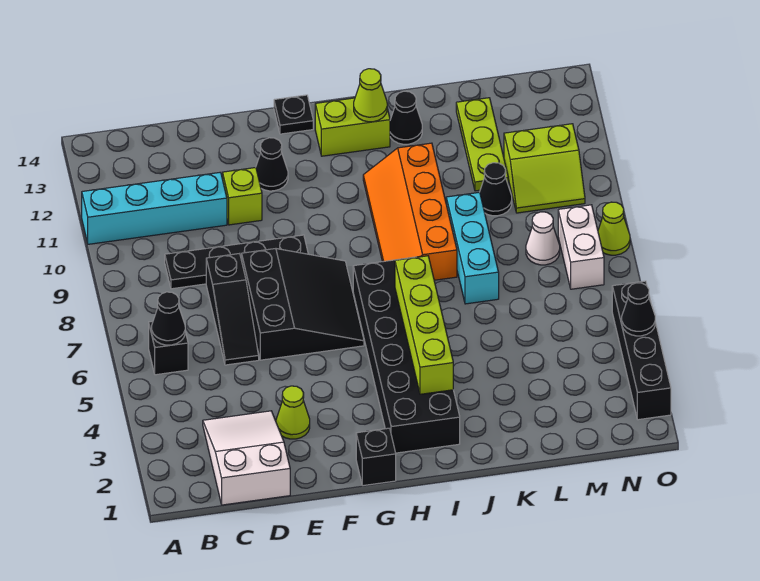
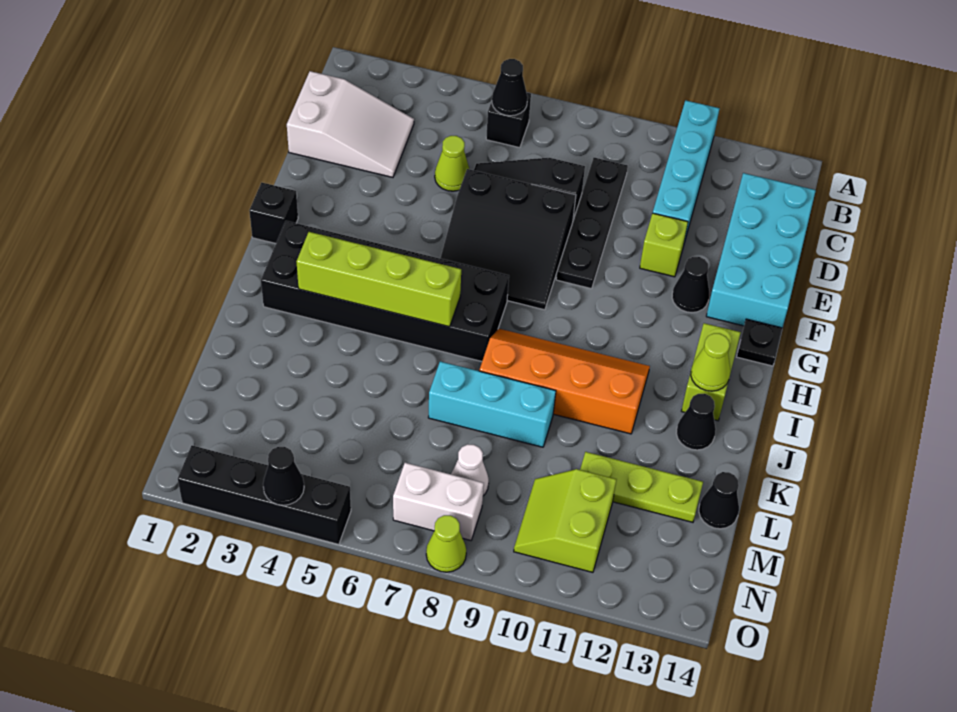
none -> cyan brick C13:F14 level 1
lime cone E3 level 1 -> lime cone D5 level 1
black cone L10 level 1 -> black cone L14 level 1

